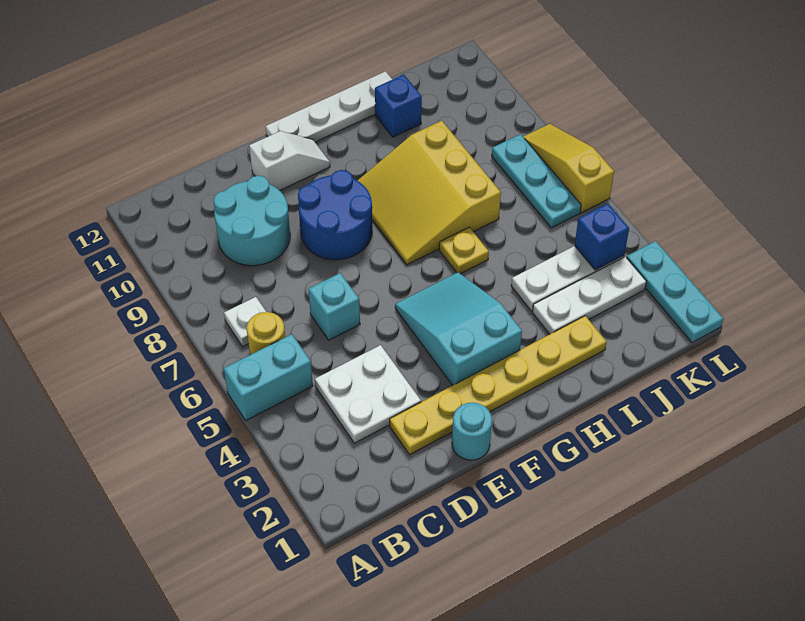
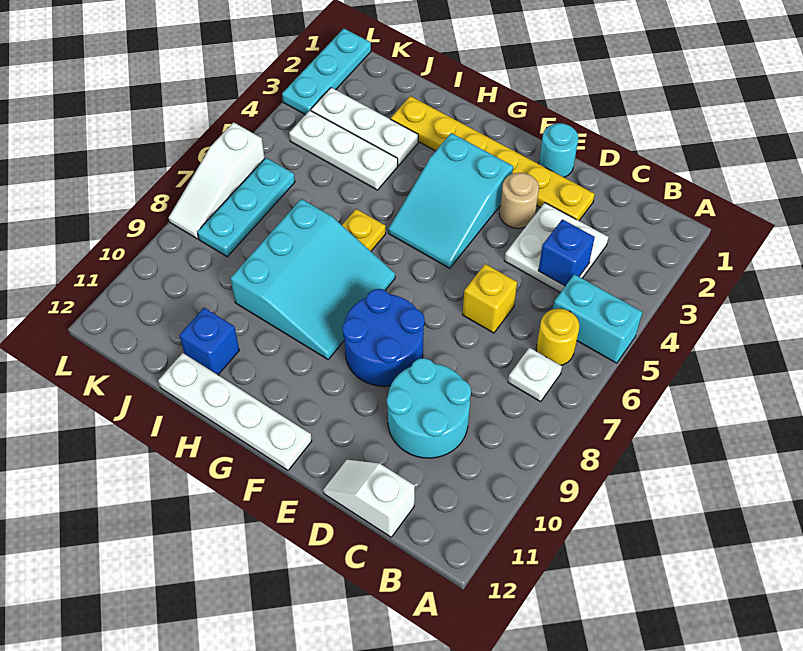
cyan brick D6 level 1 -> yellow brick D6 level 1
none -> tan round brick E3 level 1
white slope E11:F11 level 1 top E -> white slope C12:D12 level 1 top C
yellow slope G7:I9 level 1 top I -> cyan slope G7:I9 level 1 top I
blue brick K4 level 2 -> blue brick C4 level 2
yellow slope L6:L8 level 1 top 6 -> white slope L6:L8 level 1 top 6

